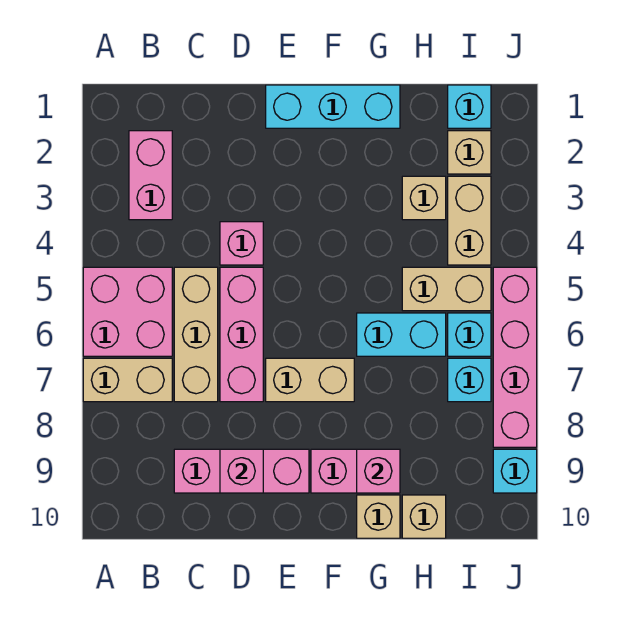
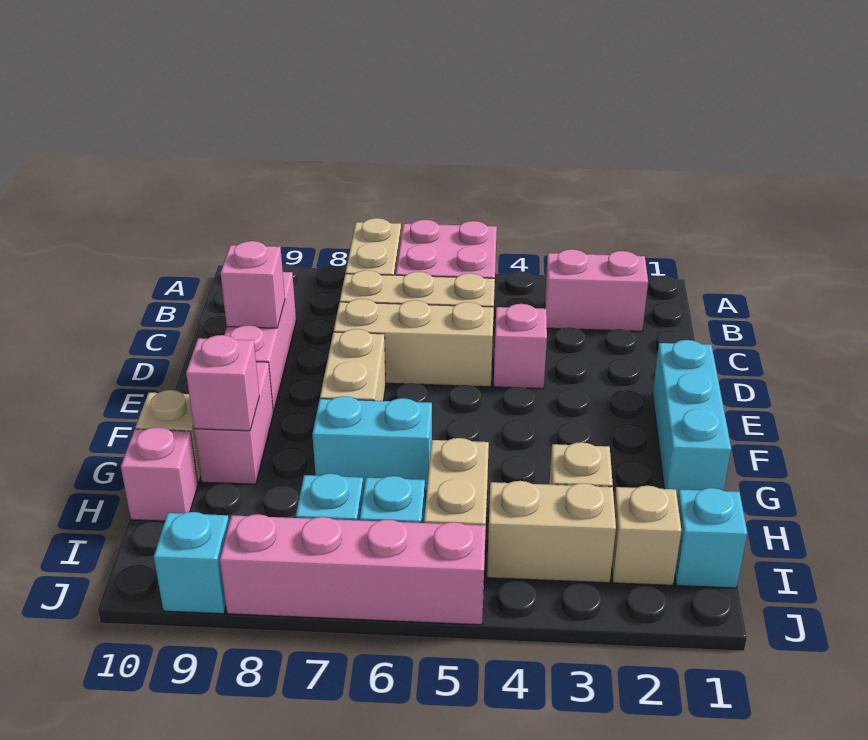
pink brick D5:D7 level 1 -> tan brick D5:D7 level 1
cyan brick G6:H6 level 1 -> cyan brick G6:G7 level 1
tan brick H10 level 1 -> pink brick H10 level 1

